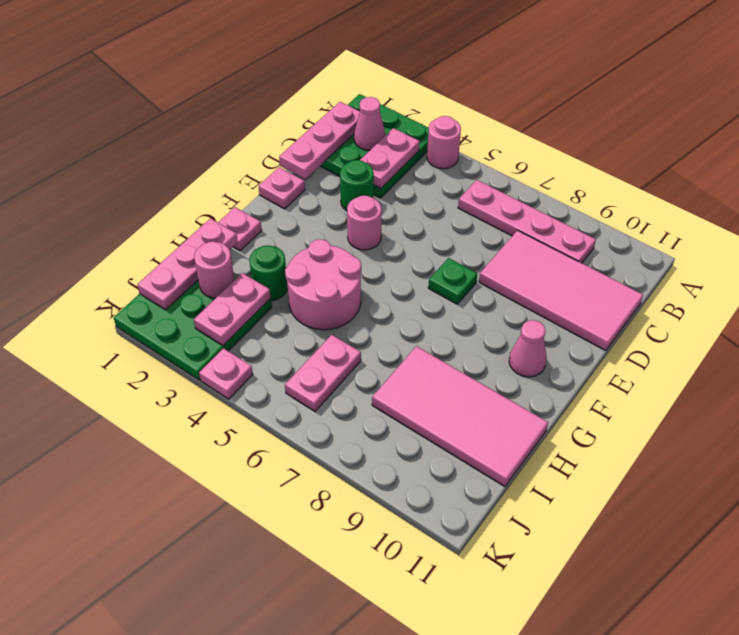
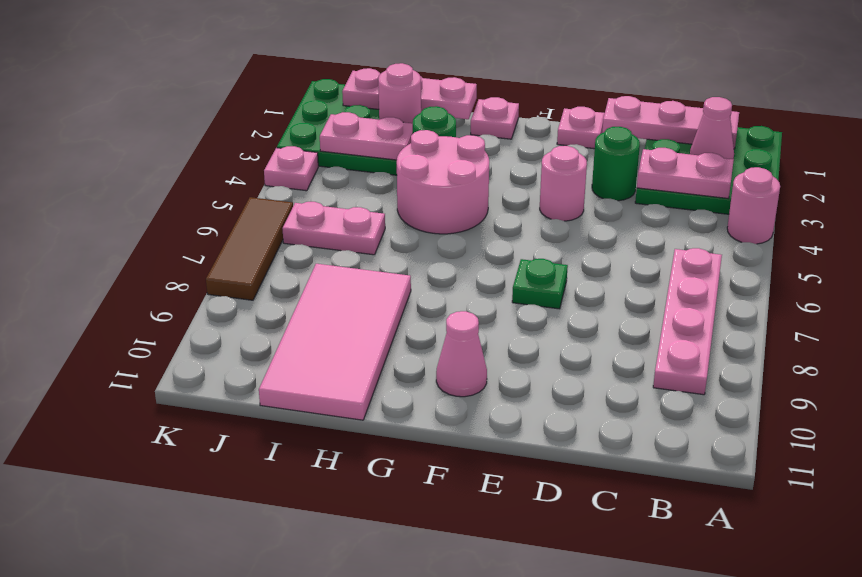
pink tile C8:D11 level 1 -> none
none -> brown tile K6:K8 level 1

